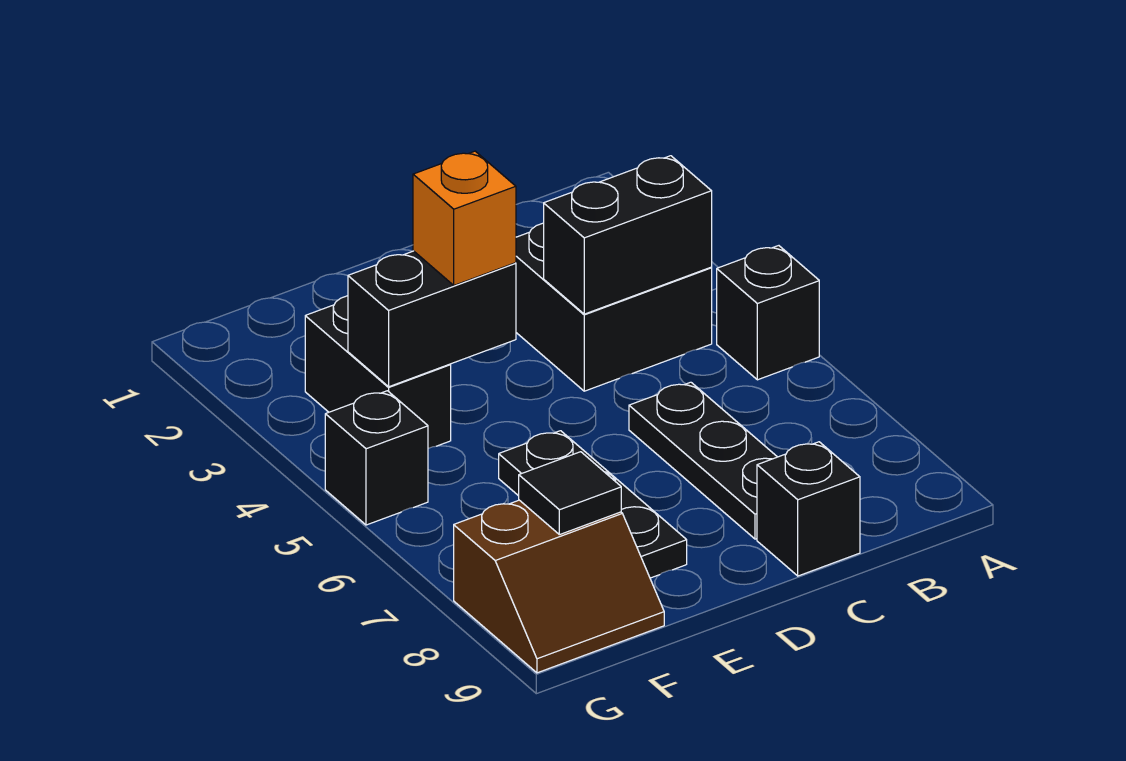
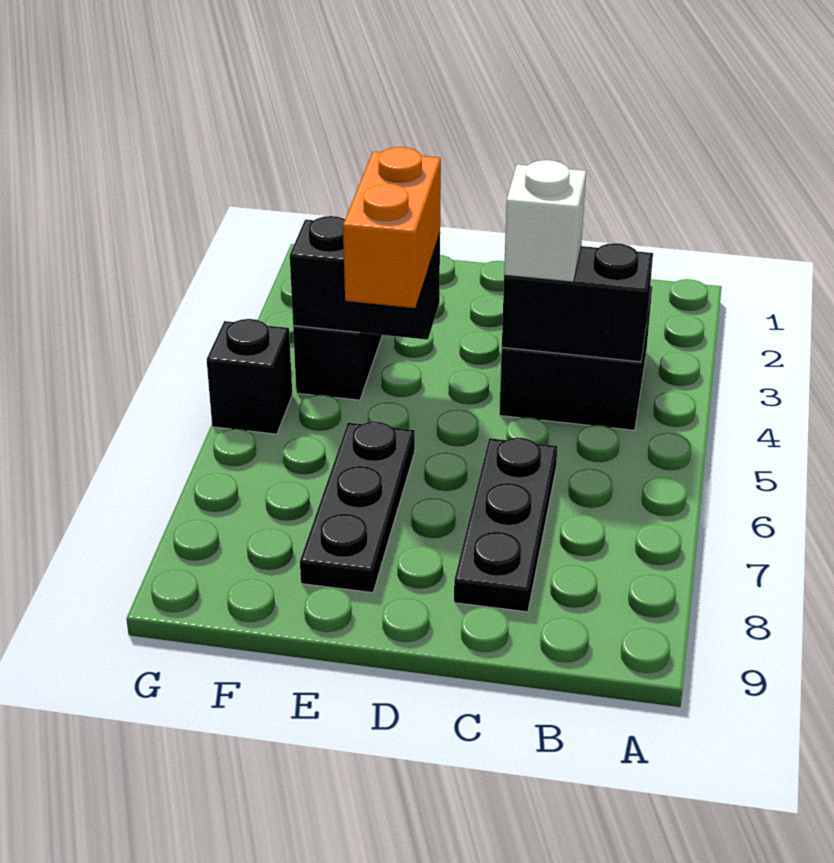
black brick A5 level 1 -> none
none -> white brick C4 level 3
black brick C9 level 1 -> none
orange brick E4 level 3 -> orange brick E4:E5 level 3
brown slope F8:G9 level 1 top 8 -> none
black tile F8 level 2 -> none

